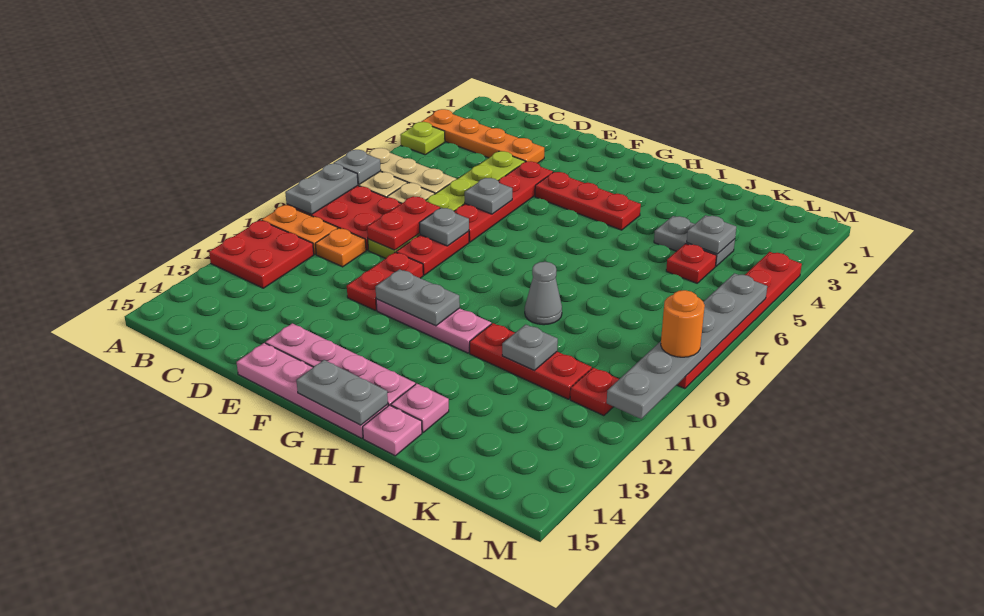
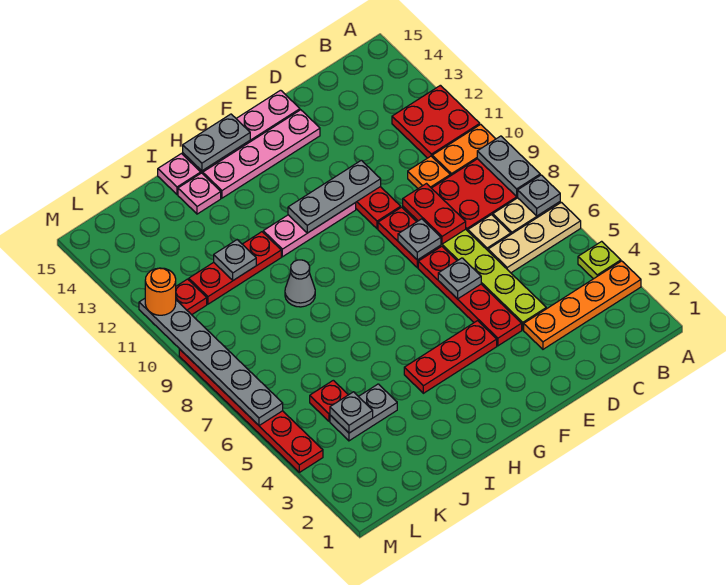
grey plate F11:G11 level 2 -> grey plate E11:G11 level 2
orange round brick M9 level 3 -> orange round brick M11 level 3

